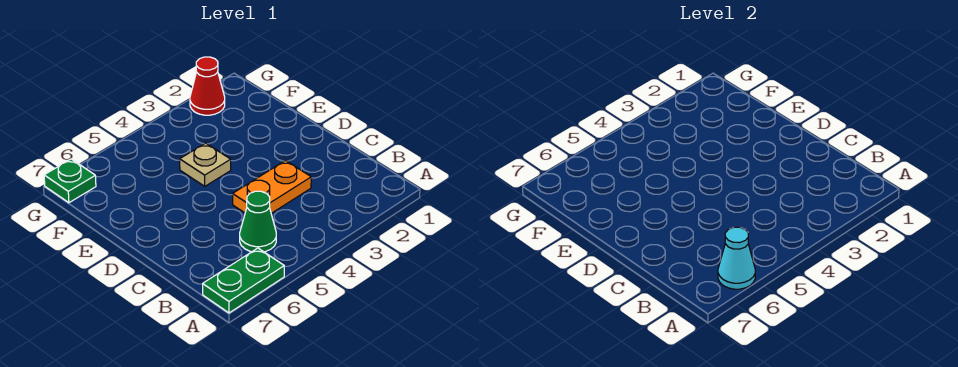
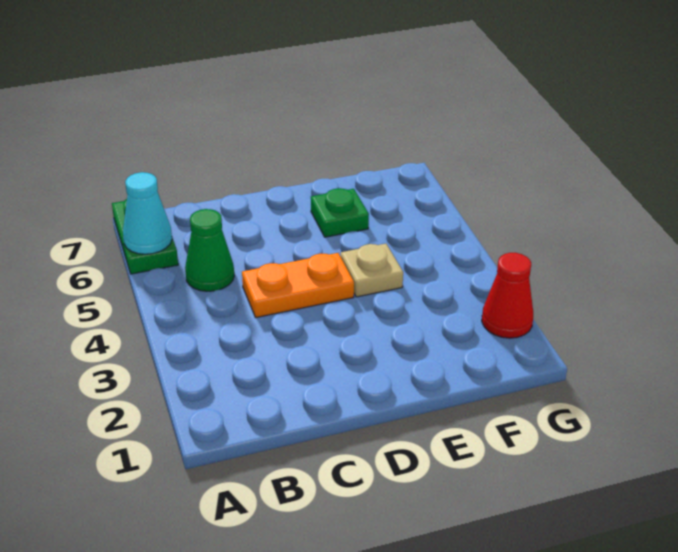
orange plate C3:C4 level 1 -> orange plate C4:D4 level 1
green plate G7 level 1 -> green plate E6 level 1

